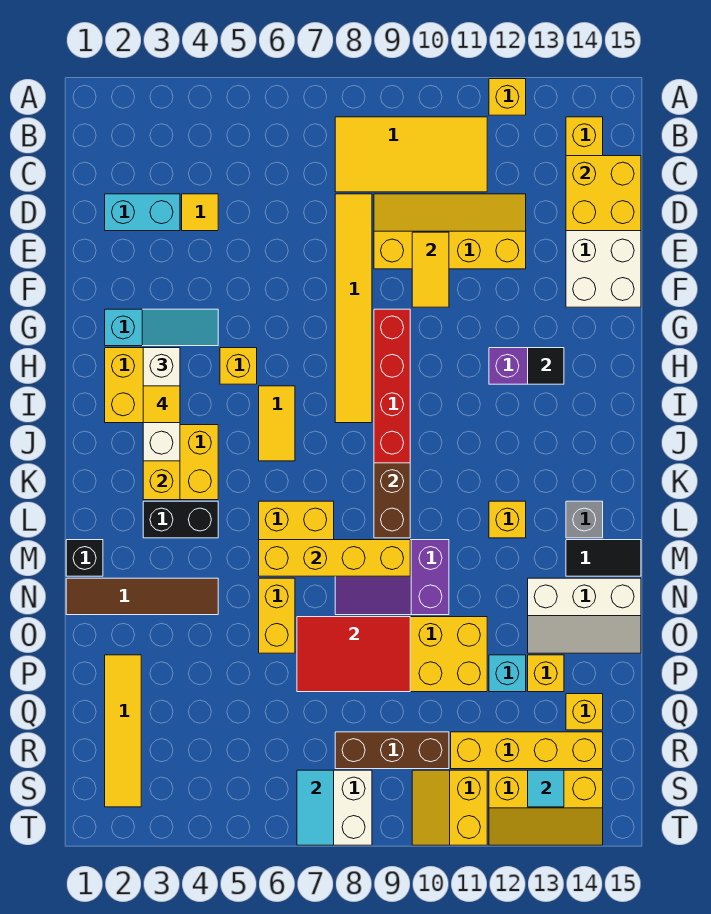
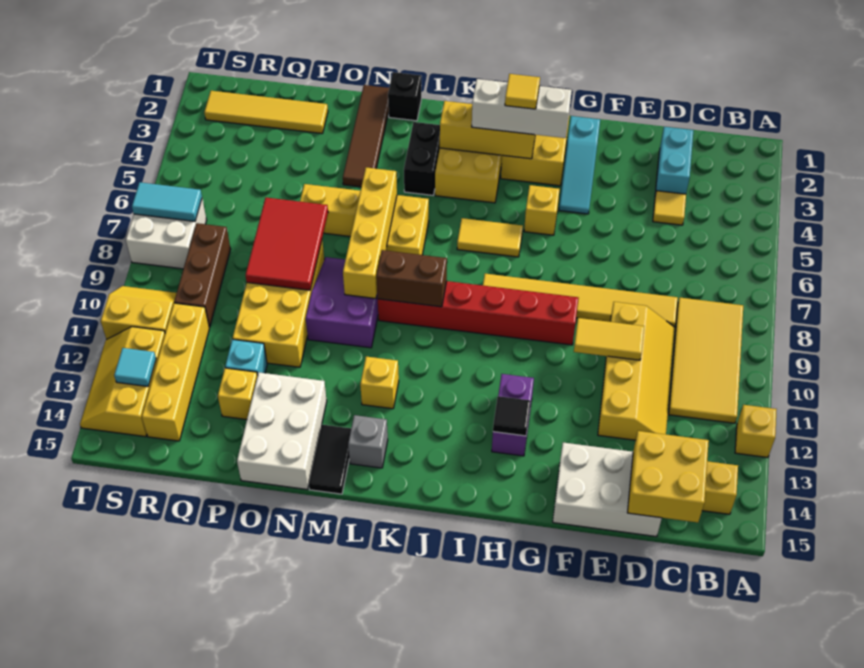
white slope N13:O15 level 1 top N -> white brick N13:O15 level 1
yellow brick Q14 level 1 -> none

